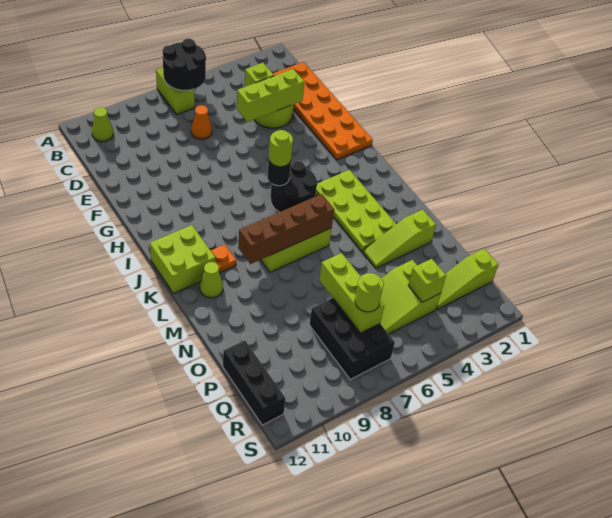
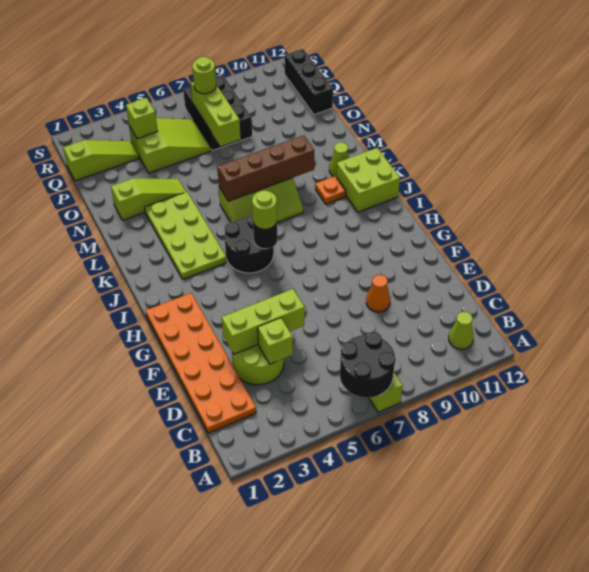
orange cone D7 level 1 -> orange cone E9 level 1

